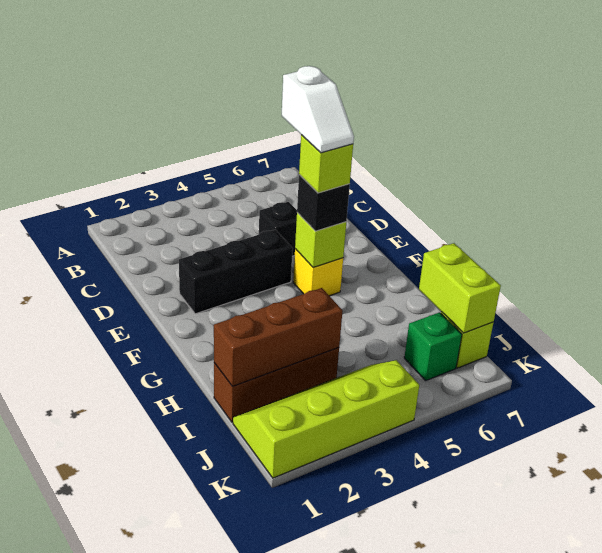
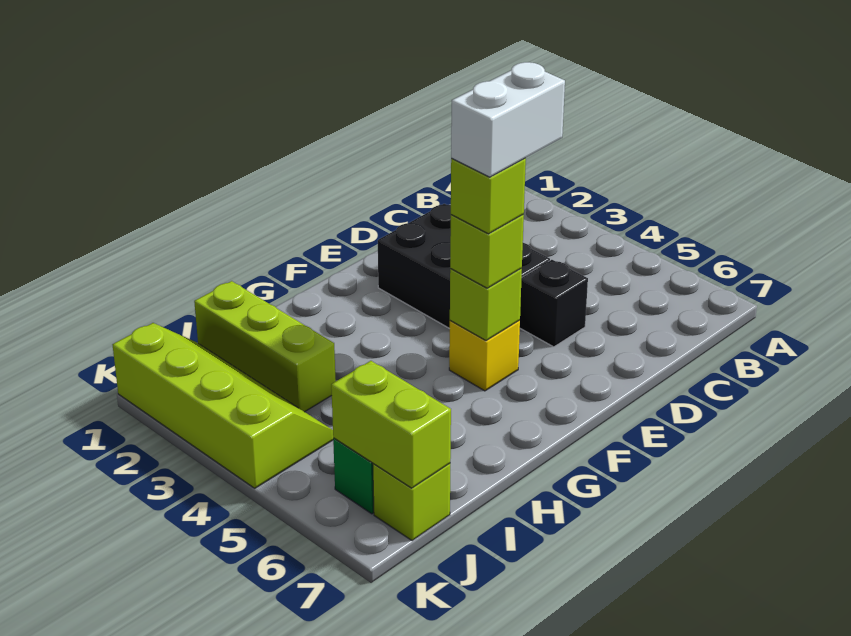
black brick E2:E4 level 1 -> black brick D2:E4 level 1
white slope E5:F5 level 5 top E -> white brick E5:F5 level 5
black brick F5 level 3 -> lime brick F5 level 3
brown brick I1:I3 level 1 -> lime brick I1:I3 level 1
brown brick I1:I3 level 2 -> none
lime brick I7:J7 level 2 -> lime brick J6:J7 level 2

